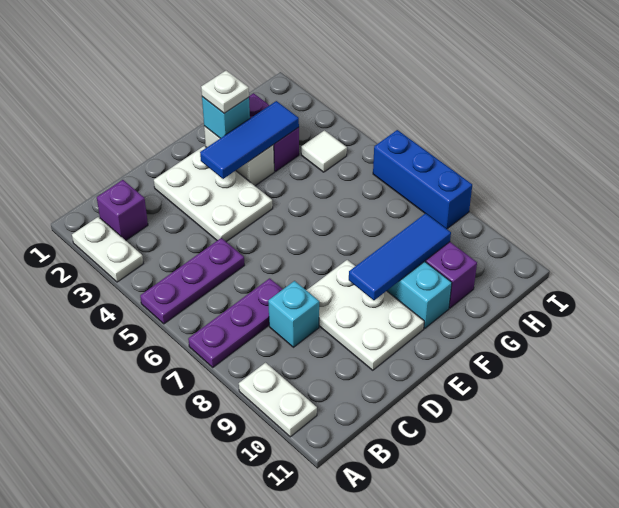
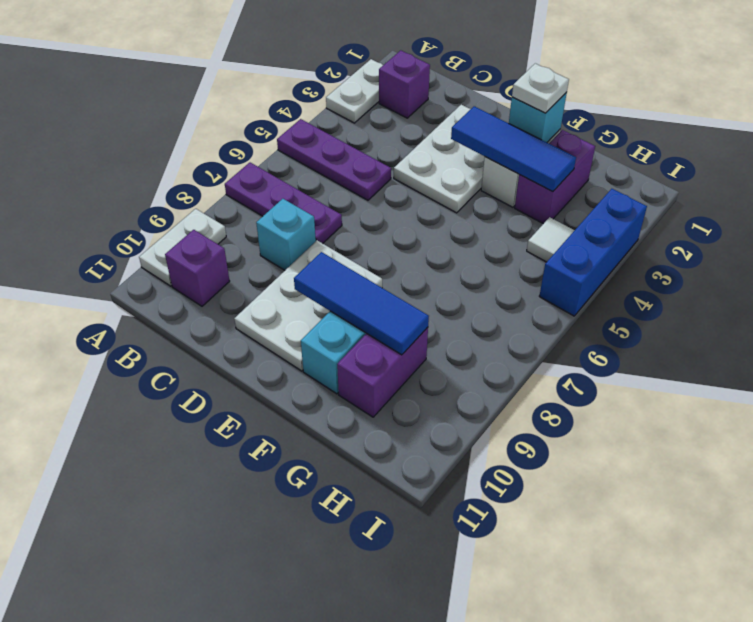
none -> purple brick B10 level 1
blue brick I6:I8 level 1 -> blue brick I3:I5 level 1

